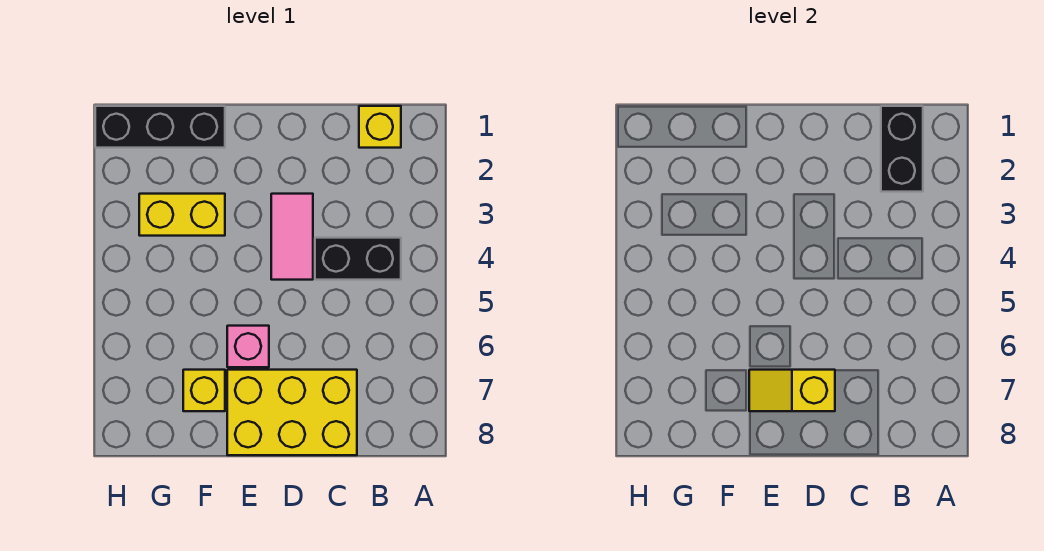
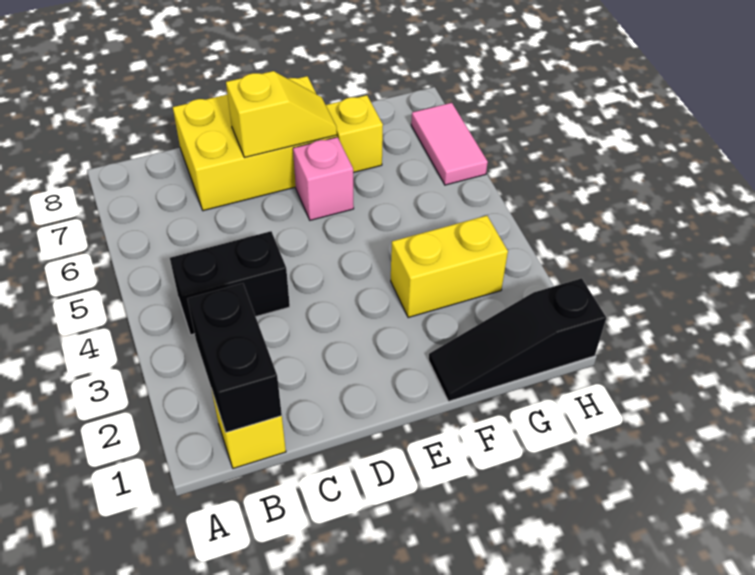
pink tile D3:D4 level 1 -> pink tile H6:H7 level 1
black brick F1:H1 level 1 -> black slope F1:H1 level 1 top H

